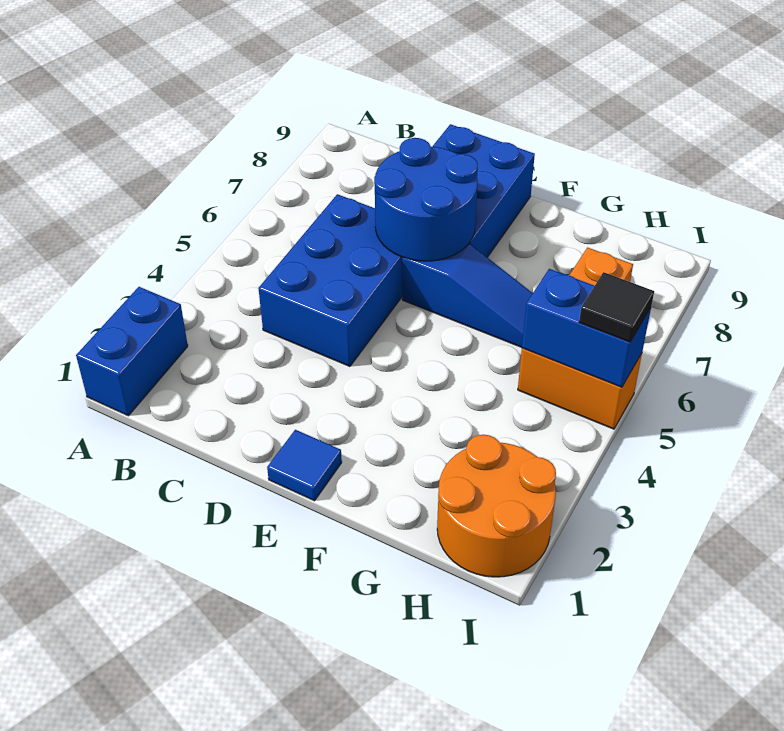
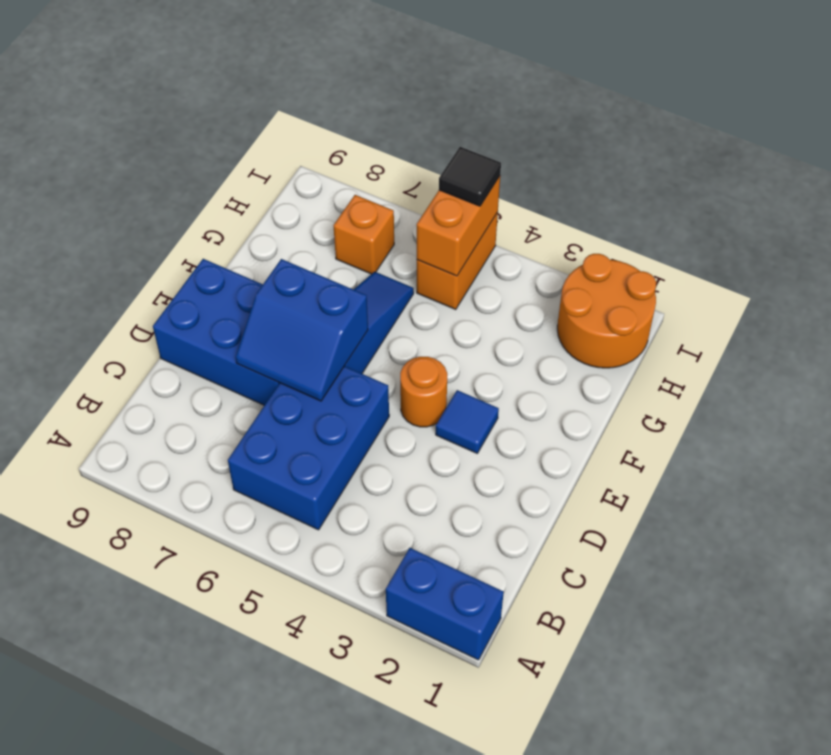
blue brick C4:D6 level 1 -> blue brick B5:D6 level 1
blue round brick D6:E7 level 2 -> blue slope D6:E7 level 2 top E
blue tile E1 level 1 -> blue tile E3 level 1
none -> orange round brick E4 level 1
blue brick H5:I5 level 2 -> orange brick H5:I5 level 2

